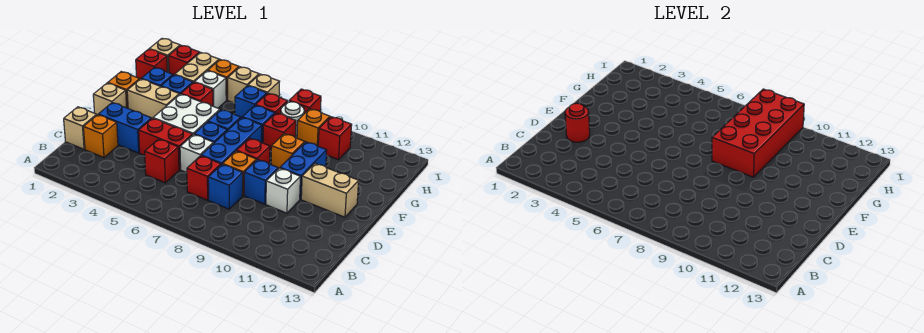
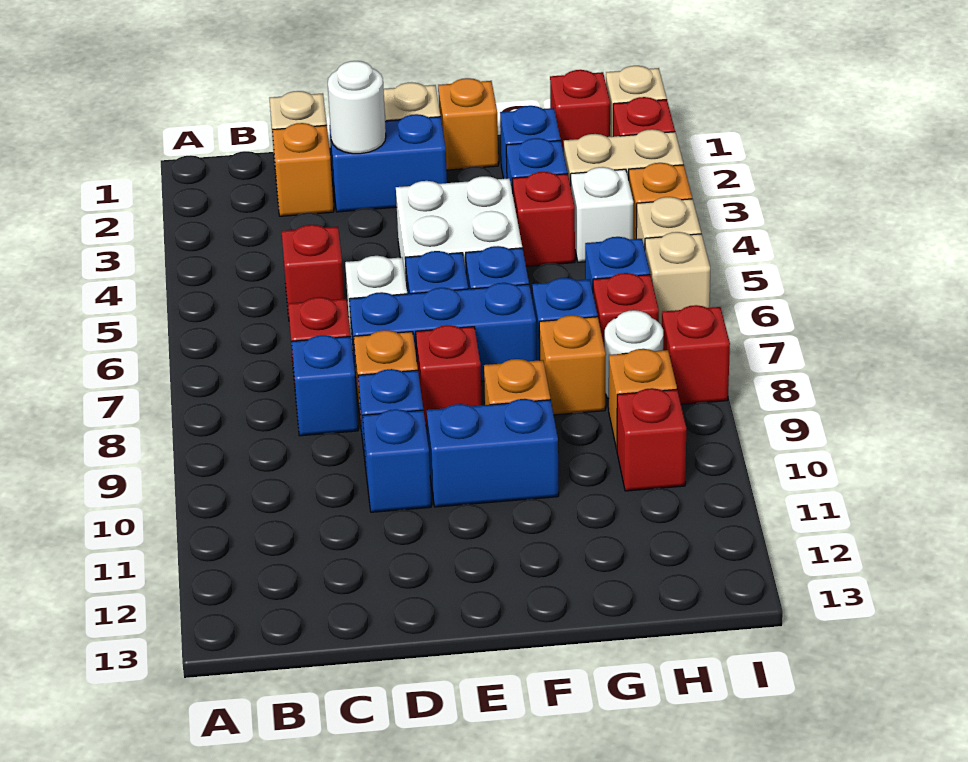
blue brick D2:D3 level 1 -> blue brick D2:E2 level 1
red round brick D2 level 2 -> white round brick D2 level 2
red brick D4:D5 level 1 -> none
white brick D10 level 1 -> blue brick D10 level 1
tan brick E11:E12 level 1 -> none
tan brick F2:F3 level 1 -> none
red brick F8:I9 level 2 -> none
red brick G8 level 1 -> orange brick G8 level 1

